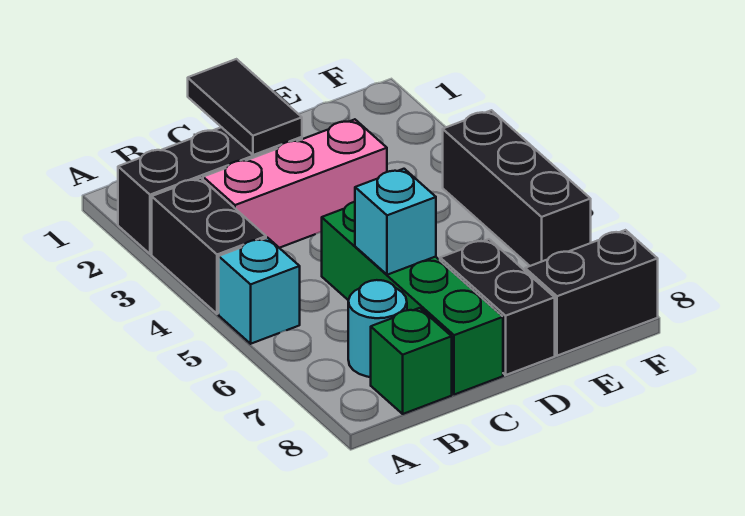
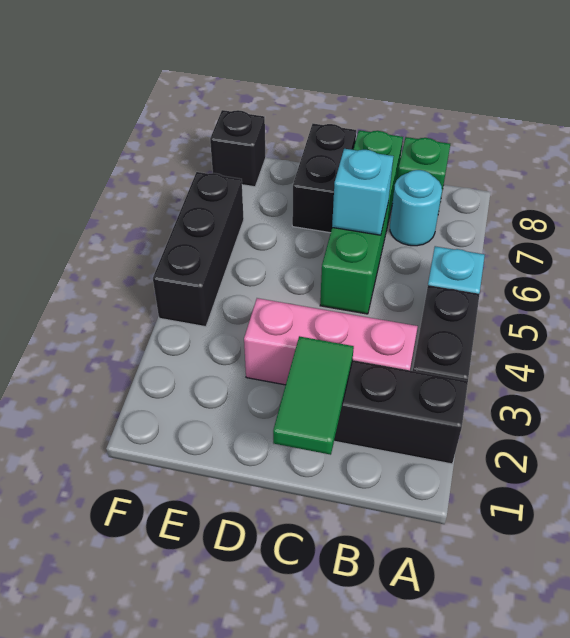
black tile C1:C2 level 2 -> green tile C1:C2 level 2
black brick E8:F8 level 1 -> black brick F8 level 1

